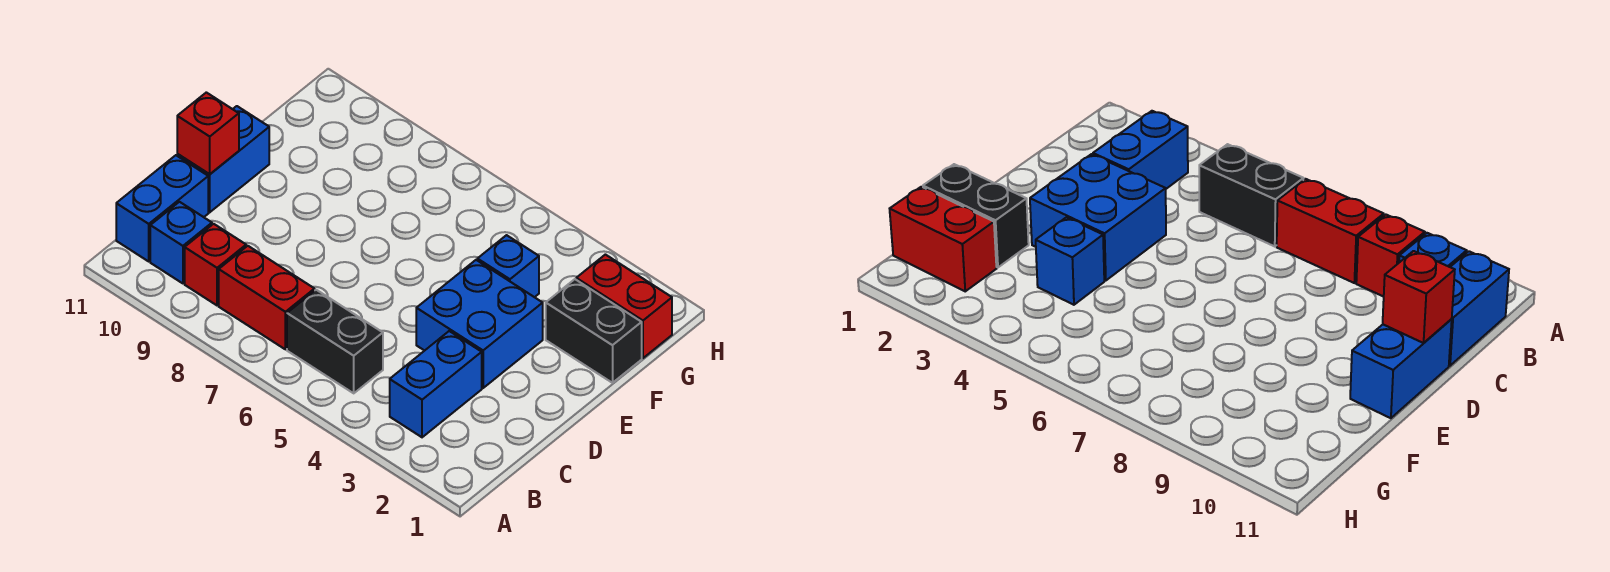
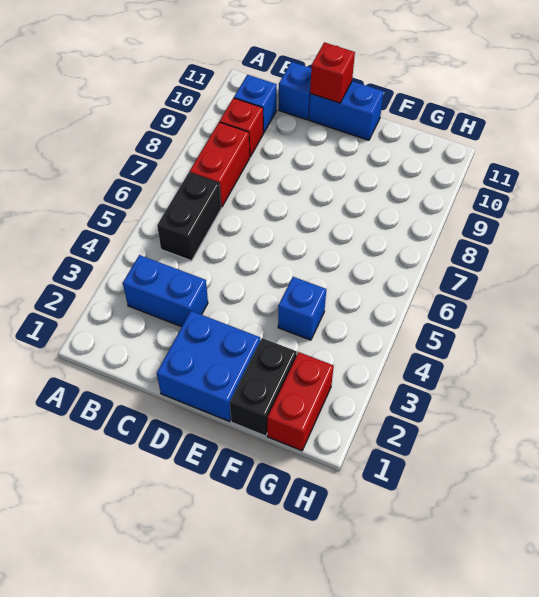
blue brick B11:C11 level 1 -> blue brick C11 level 1
blue brick D3:E4 level 1 -> blue brick D1:E2 level 1

